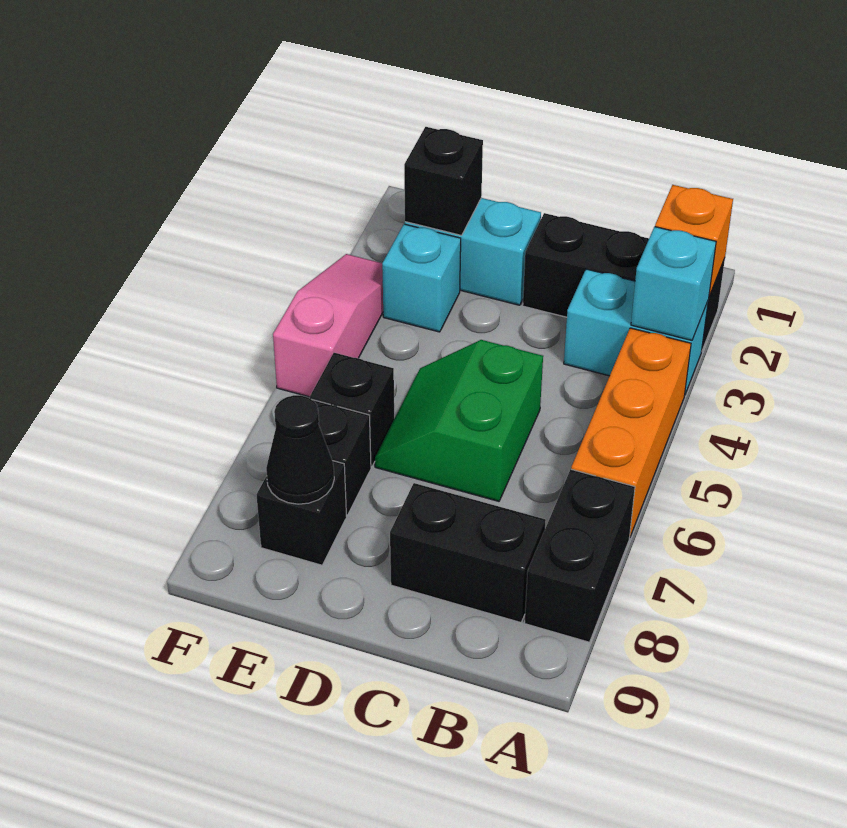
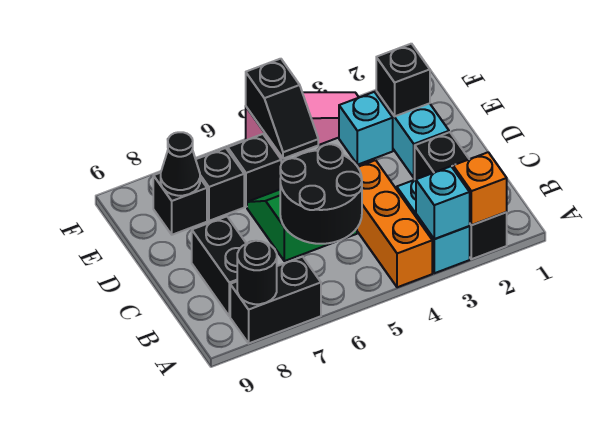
orange brick A4:A6 level 1 -> orange brick A4:C4 level 1
none -> black round brick A8 level 2
none -> black round brick B5:C6 level 2
none -> black slope E5:F5 level 2 top F

